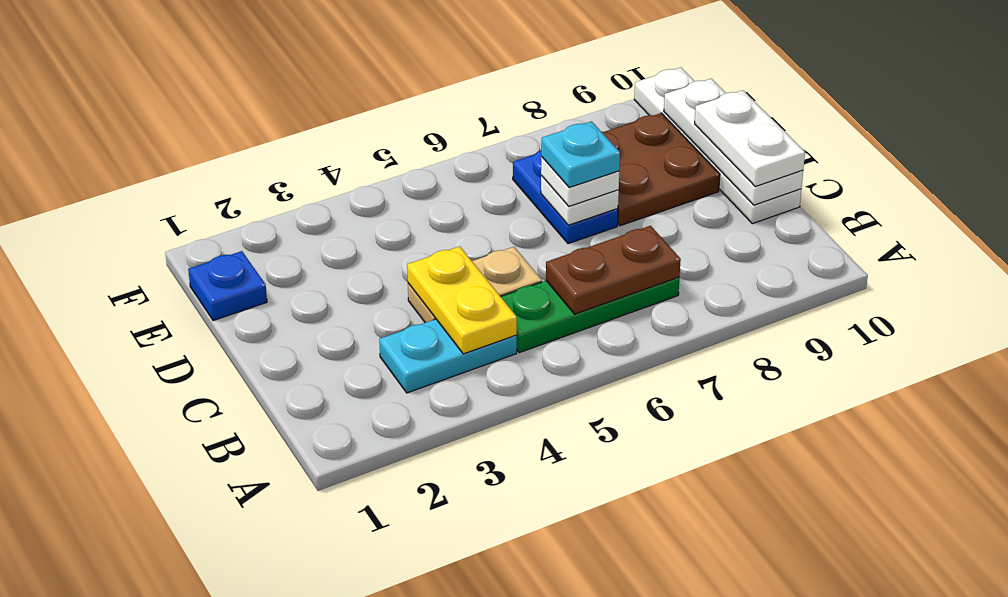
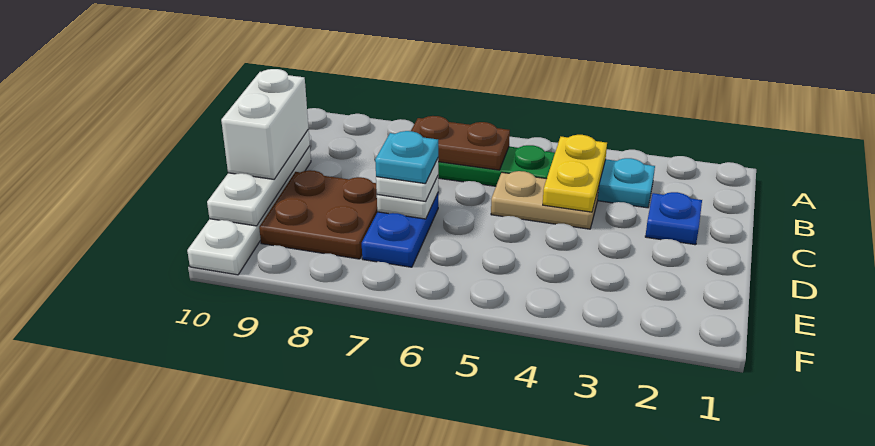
white plate C10:D10 level 3 -> white brick C10:D10 level 3
blue plate E1 level 1 -> blue plate C2 level 1

